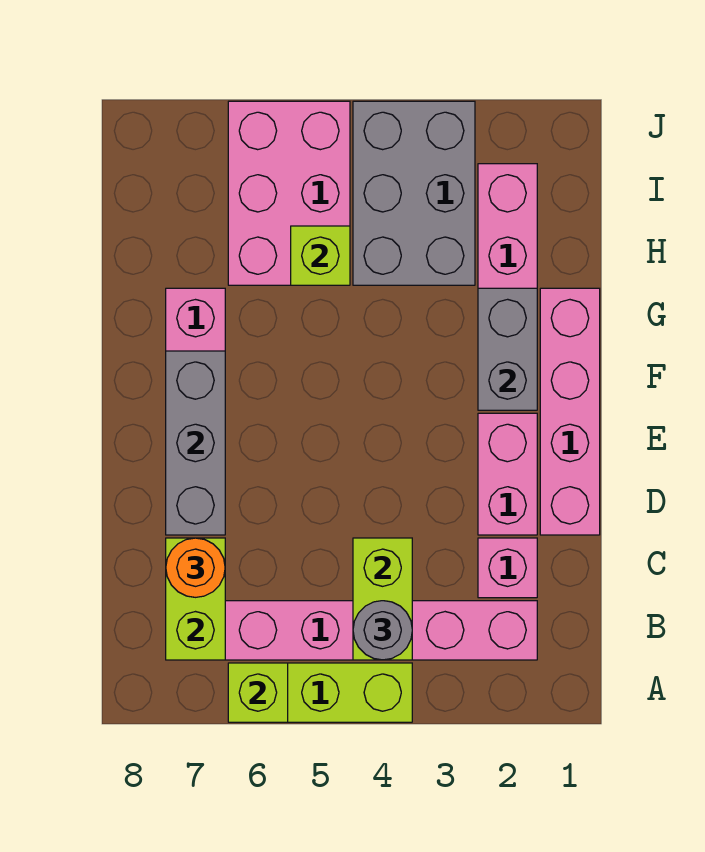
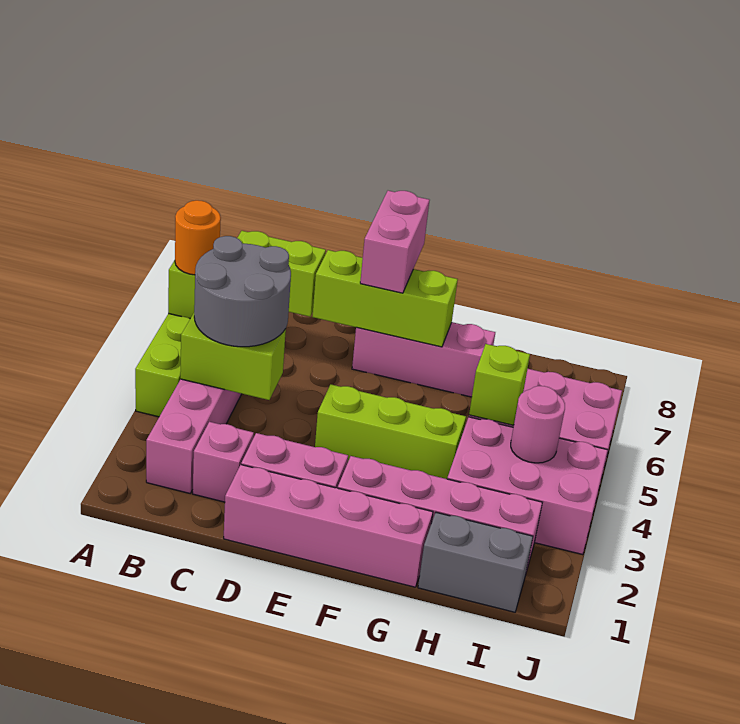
grey round brick B4 level 3 -> grey round brick B4:C5 level 3
orange round brick C7 level 3 -> orange round brick A6 level 3
grey brick D7:F7 level 2 -> lime brick D7:F7 level 2
none -> lime brick E4:G4 level 1
none -> pink brick E7:E8 level 3
grey brick F2:G2 level 2 -> grey brick H1:I1 level 1
grey brick H3:J4 level 1 -> pink brick H3:J4 level 1
none -> pink round brick I4 level 2

